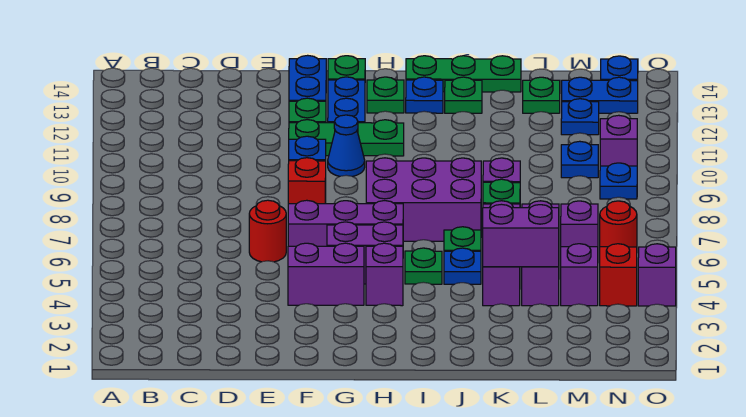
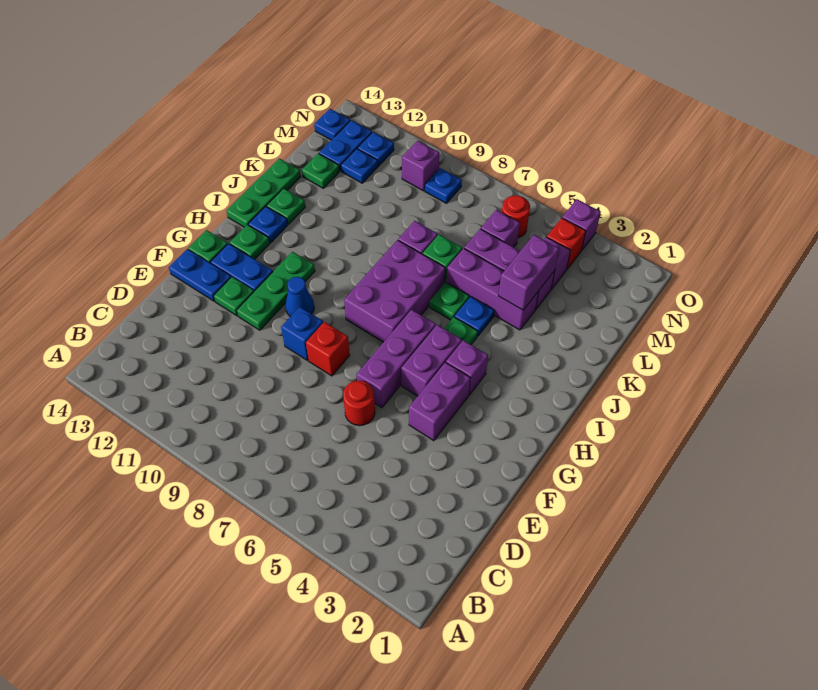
blue plate M10 level 1 -> blue plate N12 level 1

